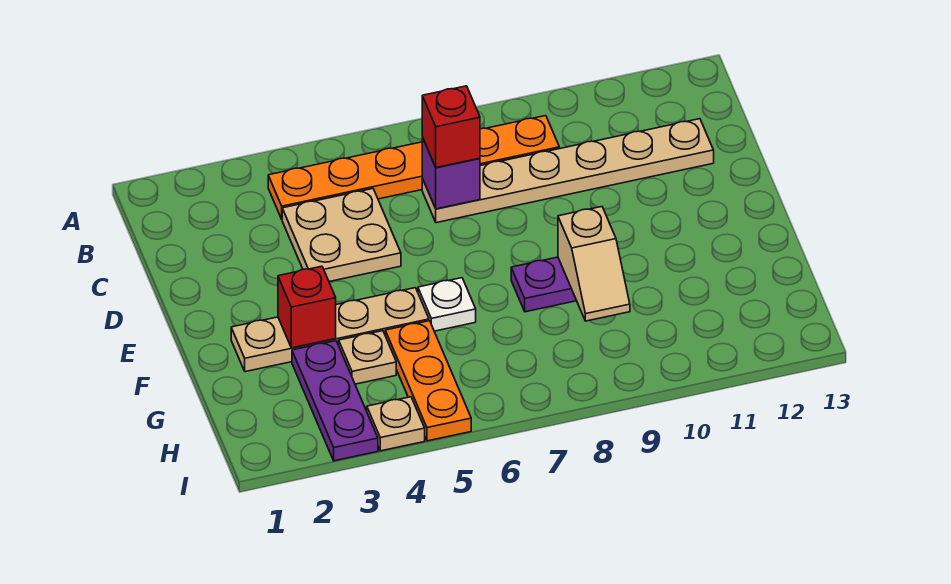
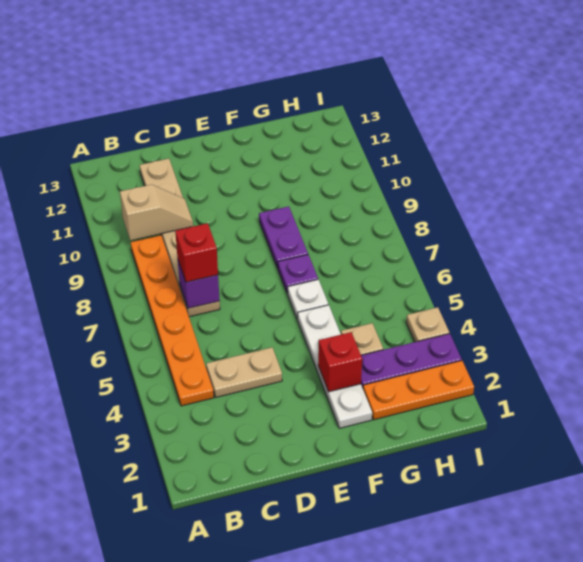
tan plate C4:D5 level 1 -> tan plate C4:D4 level 1
tan plate F2:F5 level 1 -> white plate F2:F5 level 1
none -> purple plate F7 level 1
tan slope F9:G9 level 2 top F -> tan slope B10:C10 level 2 top B
orange plate G5:I5 level 1 -> orange plate G2:I2 level 1

